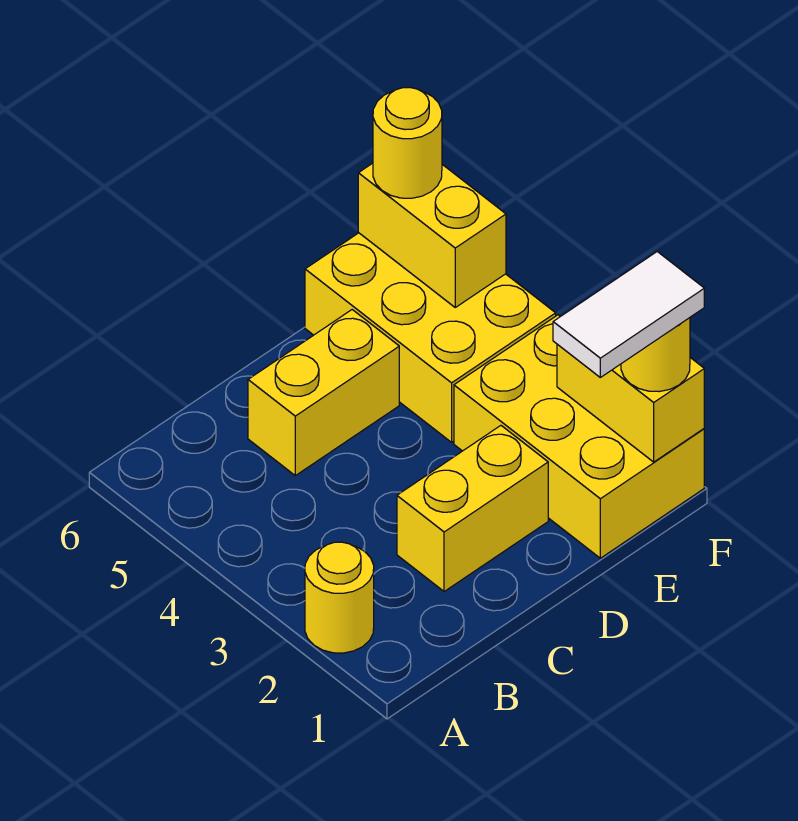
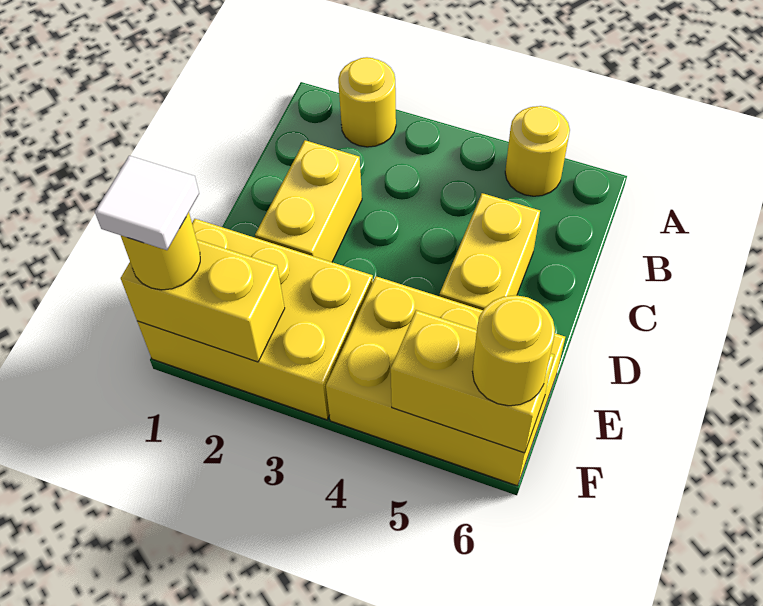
none -> yellow round brick A5 level 1
white tile E1:F1 level 4 -> white tile F1 level 4

